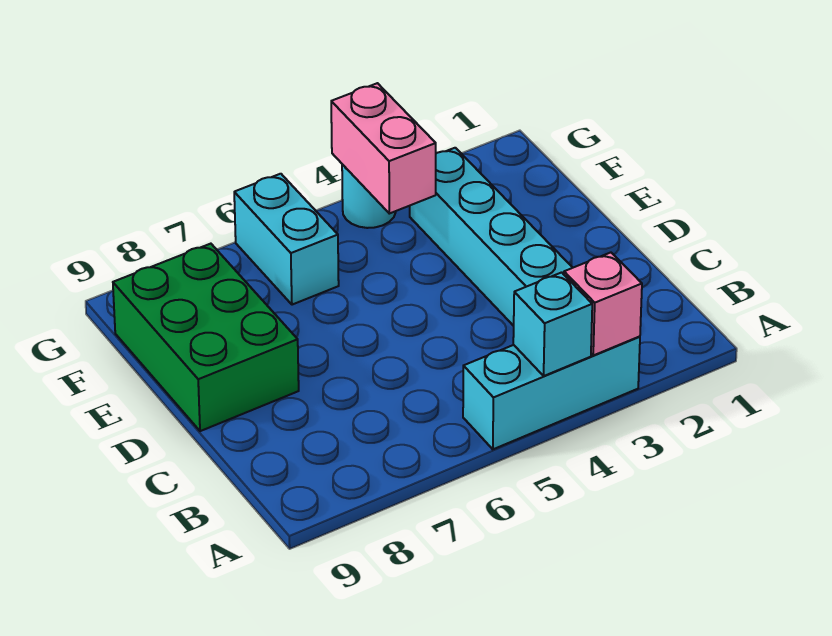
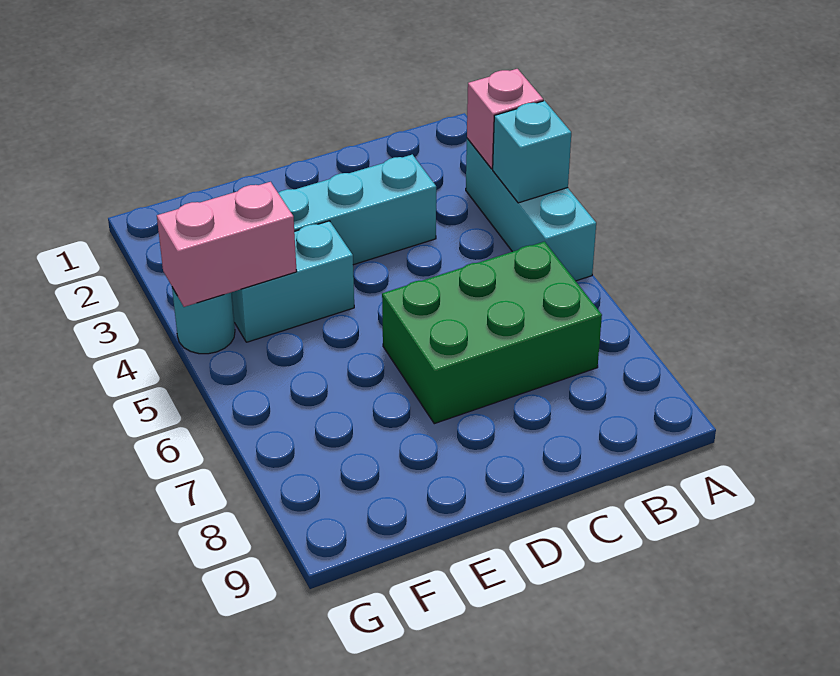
green brick D8:F9 level 1 -> green brick B6:D7 level 1
cyan brick F6:G6 level 1 -> cyan brick E4:F4 level 1

